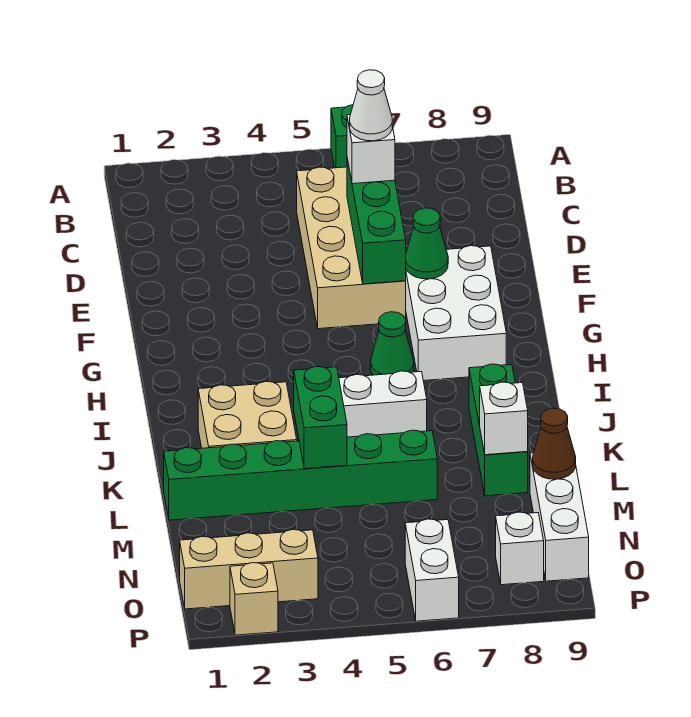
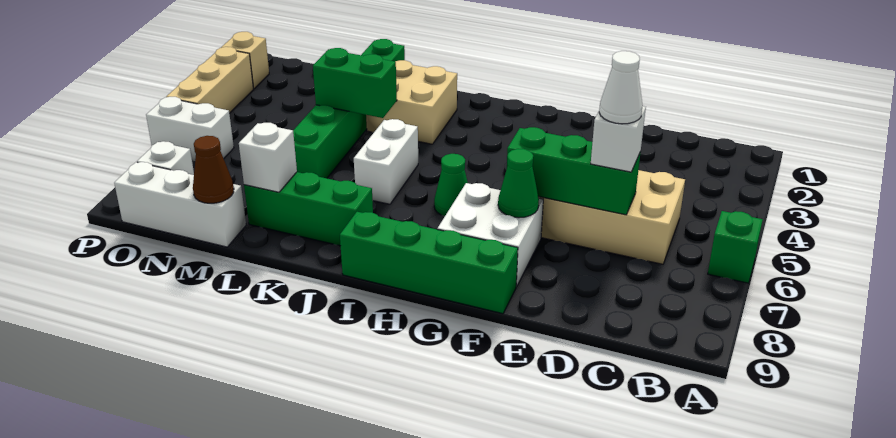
white brick F7:H8 level 1 -> white brick F7:G8 level 1
none -> green brick F9:I9 level 1
tan brick O1:O3 level 1 -> tan brick P3:P5 level 1

